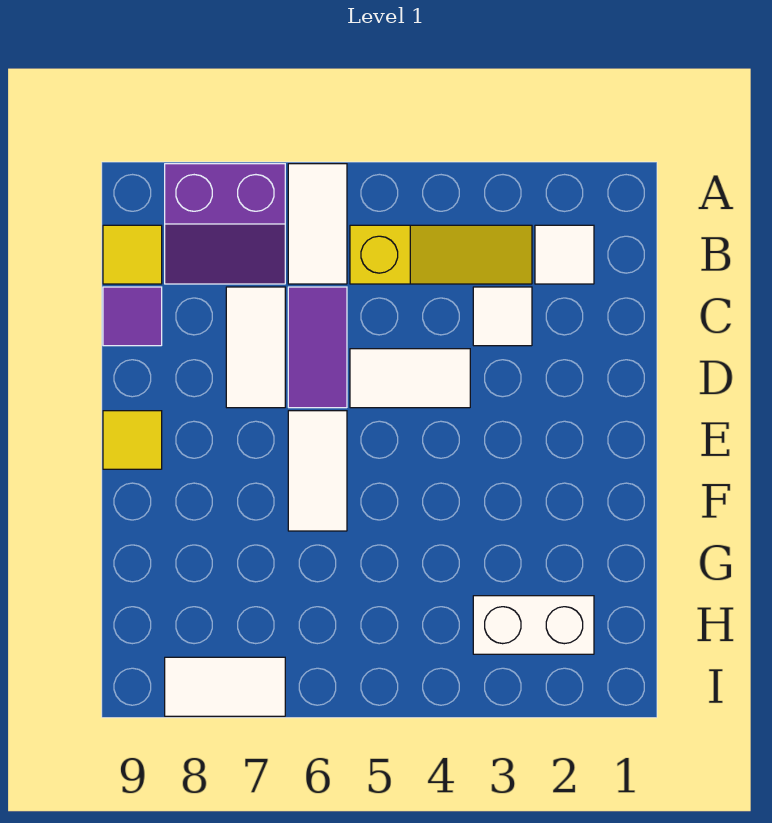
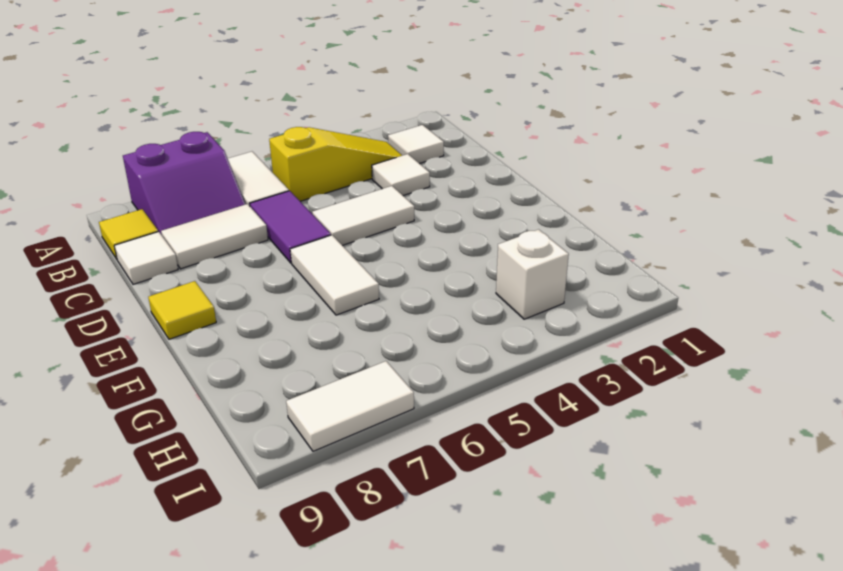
white tile C7:D7 level 1 -> white tile C7:C8 level 1
purple tile C9 level 1 -> white tile C9 level 1
white brick H2:H3 level 1 -> white brick H3 level 1

